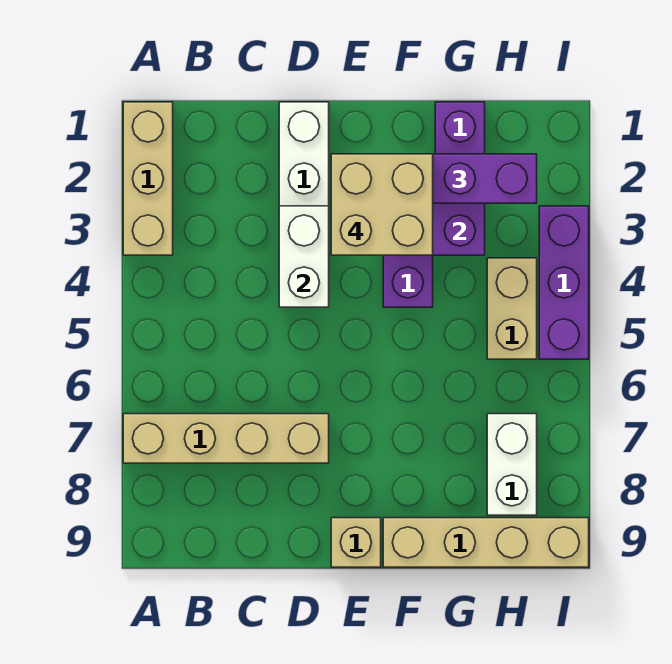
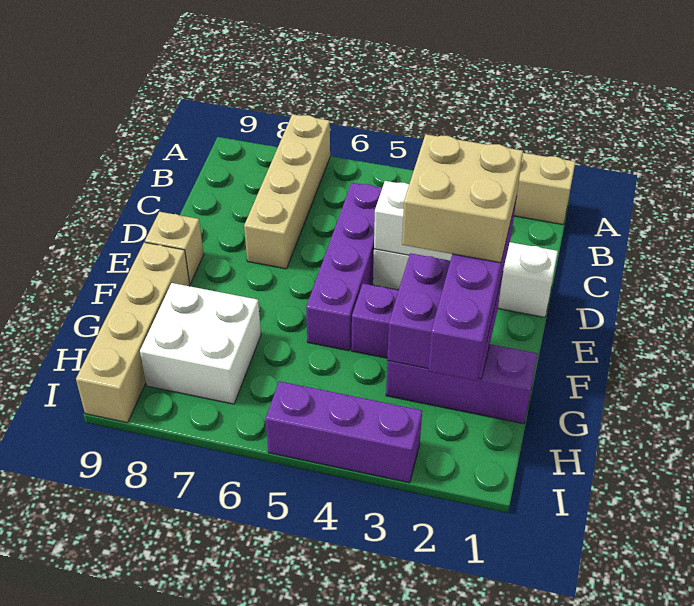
none -> purple brick C5:F5 level 1
tan brick H4:H5 level 1 -> none
white brick H7:H8 level 1 -> white brick G7:H8 level 1

